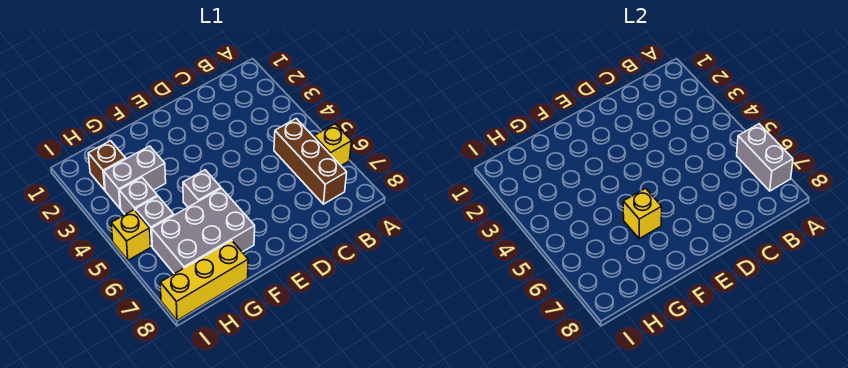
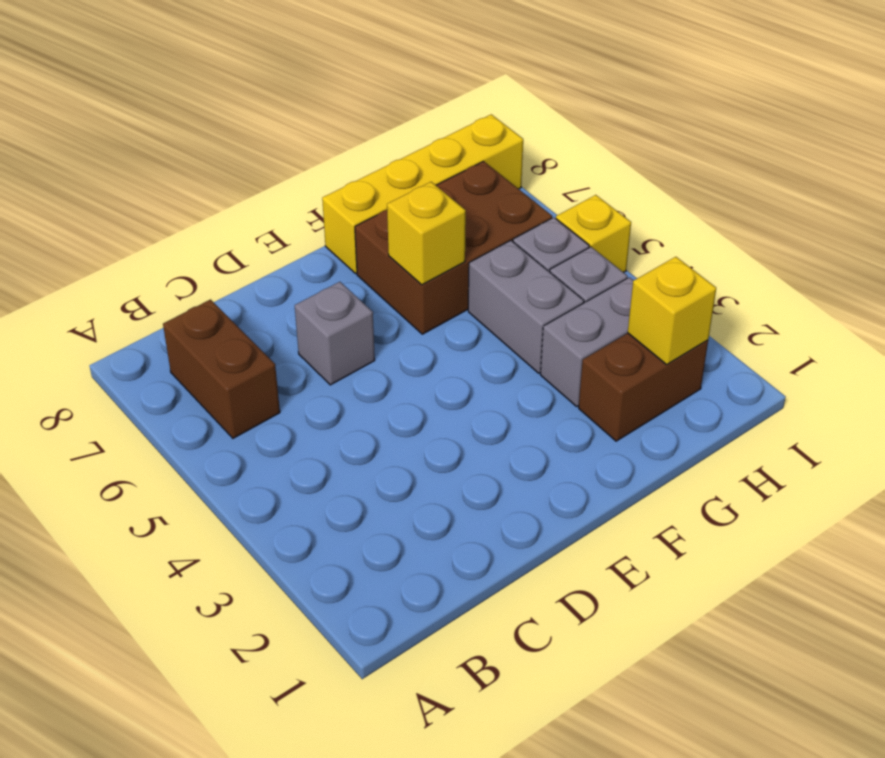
yellow brick A6 level 1 -> yellow brick H2 level 2
grey brick A6:A7 level 2 -> grey brick G4:G5 level 1
brown brick B5:B7 level 1 -> brown brick B6:B7 level 1
grey brick F5 level 1 -> grey brick D6 level 1
grey brick F6:H7 level 1 -> brown brick F6:H7 level 1
yellow brick G8:I8 level 1 -> yellow brick F8:I8 level 1
brown brick H2 level 1 -> brown brick G2:H2 level 1

